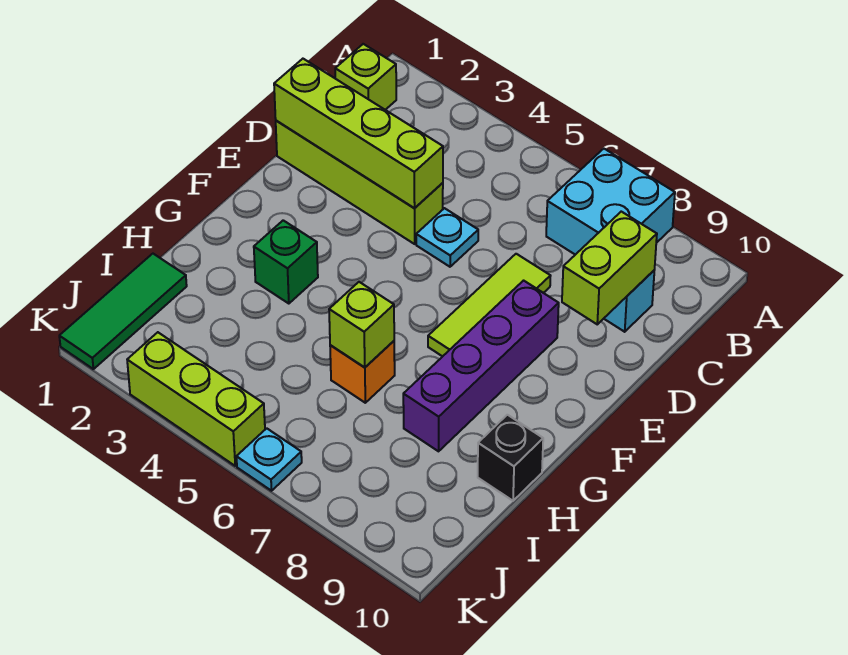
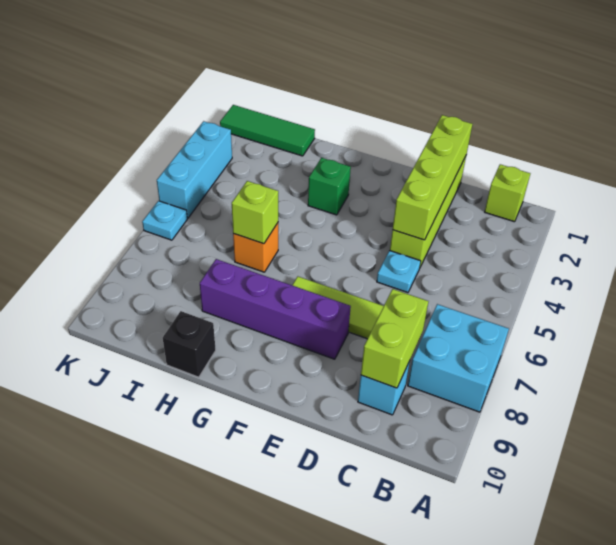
lime brick C9:D9 level 2 -> lime brick C8:C9 level 2
lime brick K3:K5 level 1 -> cyan brick K3:K5 level 1

